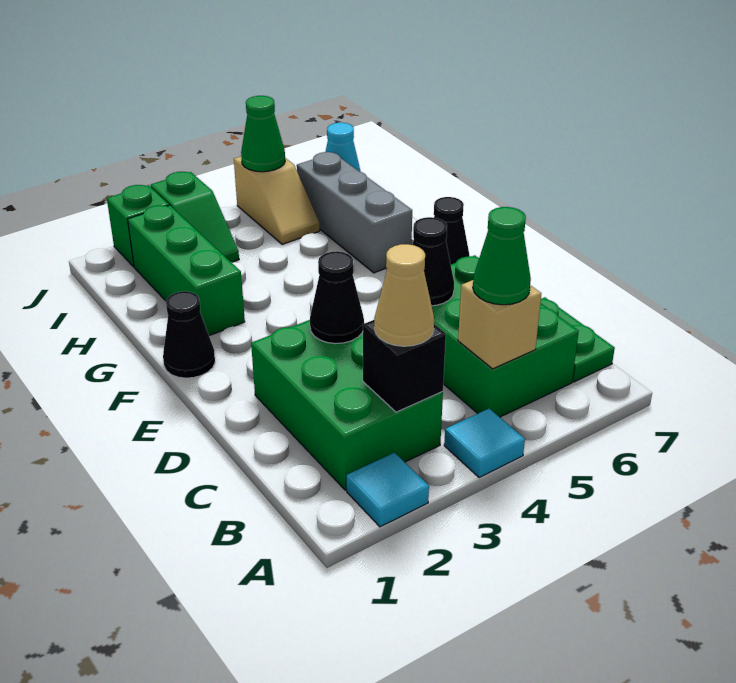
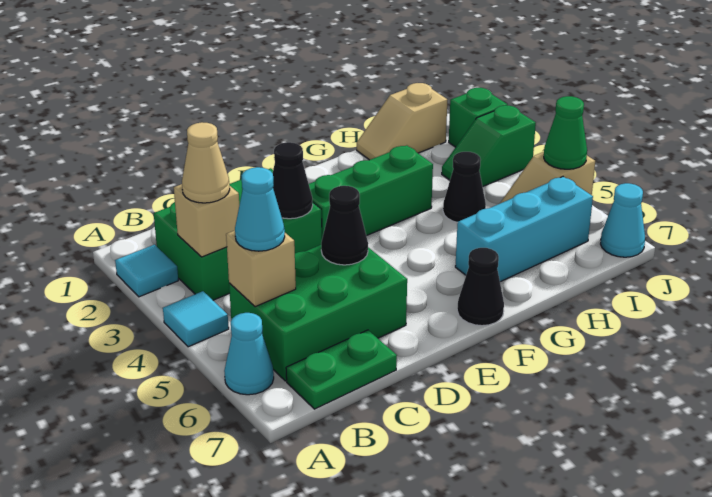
none -> cyan cone A6 level 1
black brick B3 level 2 -> tan brick B3 level 2
green cone B5 level 3 -> cyan cone B5 level 3
black cone F1 level 1 -> black cone H4 level 1
green brick G2:I2 level 1 -> green brick E3:G3 level 1
grey brick G6:I6 level 1 -> cyan brick G6:I6 level 1
none -> tan slope H1:I1 level 1 top I

